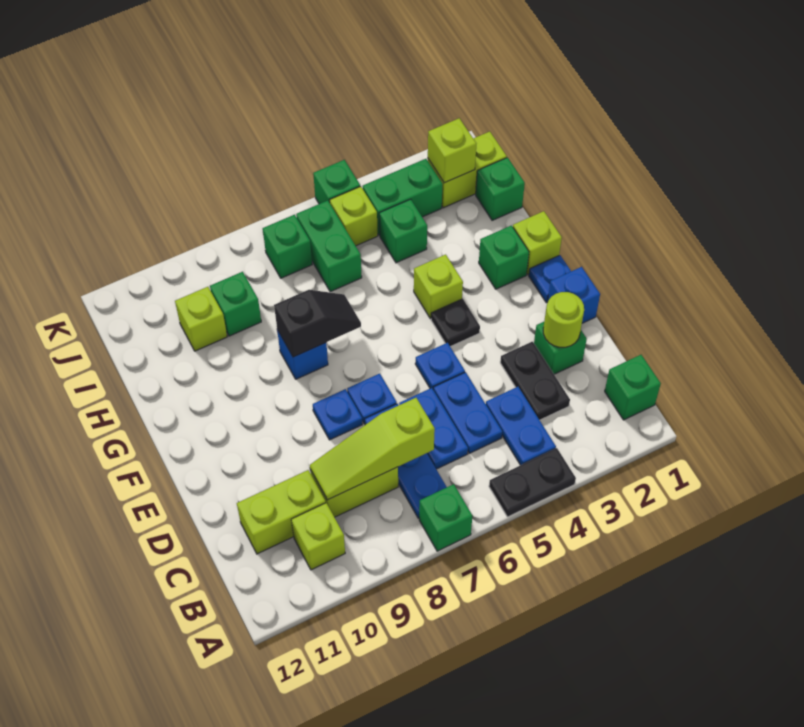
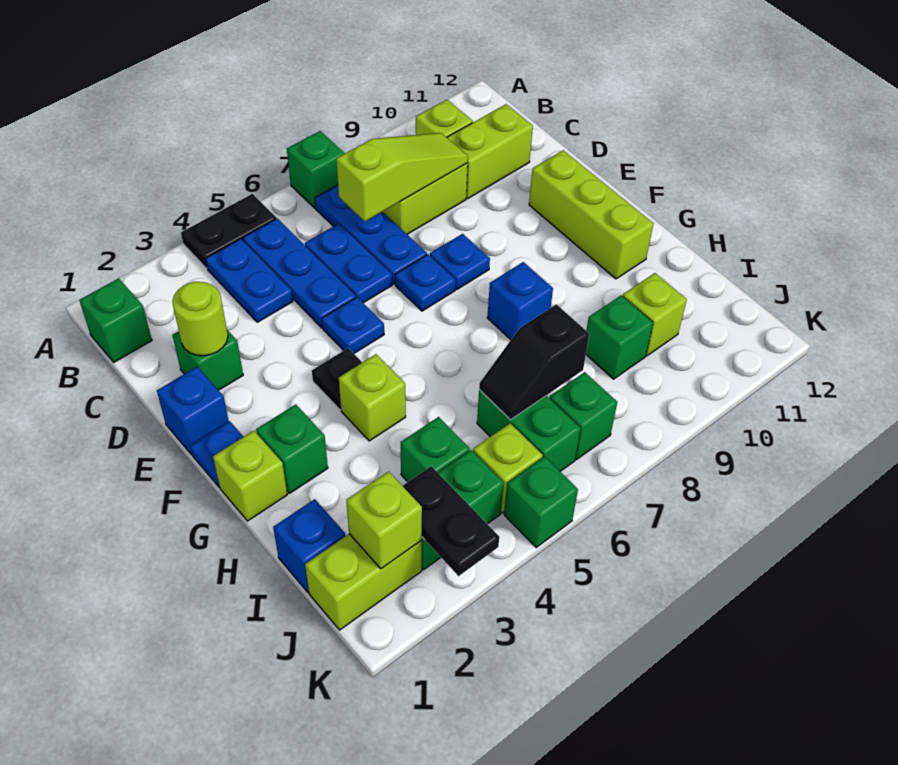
black plate C3:D3 level 1 -> black plate J3:K3 level 2
blue plate C5:D5 level 1 -> blue plate B5:D5 level 1
none -> lime brick E11:G11 level 1
black slope G7:G8 level 2 top 8 -> black slope I6:I7 level 2 top 7
green brick I1 level 1 -> blue brick I1 level 1

